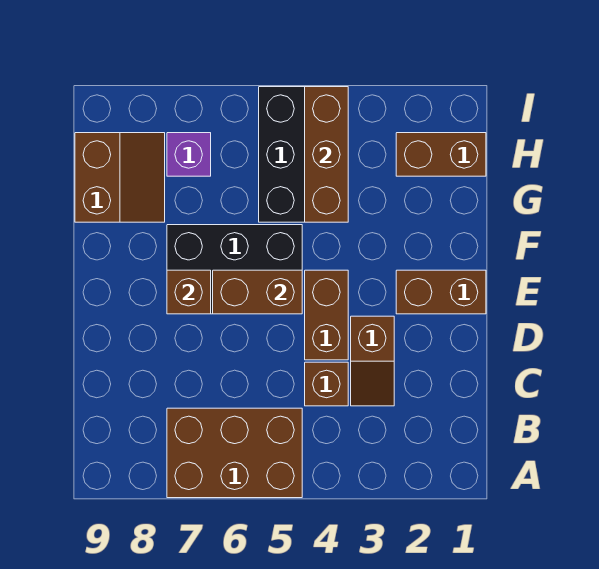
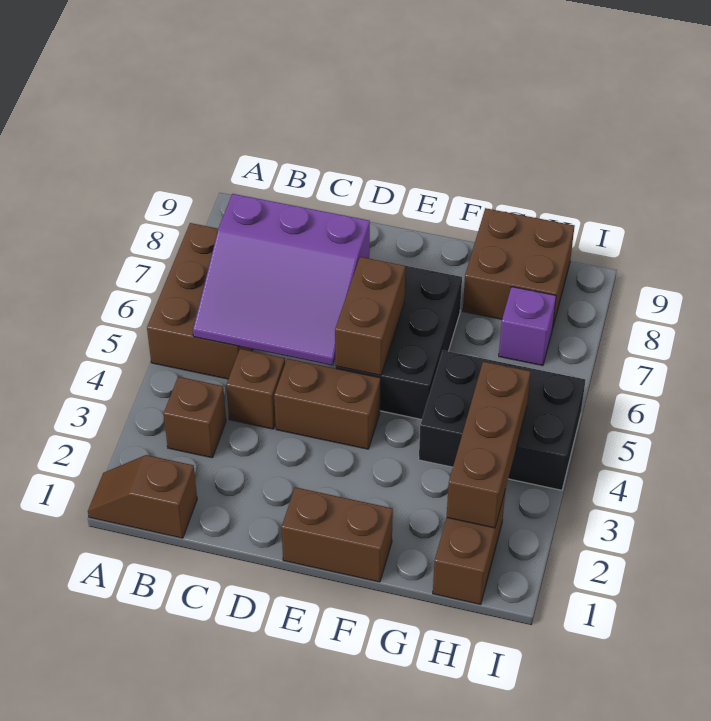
none -> purple slope B5:D7 level 2 top 7
brown slope C3:D3 level 1 top D -> brown slope A1:B1 level 1 top B
brown brick E1:E2 level 1 -> brown brick E1:F1 level 1
brown brick E7 level 2 -> brown brick B3 level 1
brown brick G4:I4 level 2 -> brown brick H2:H4 level 2
brown slope G8:H9 level 1 top 9 -> brown brick G8:H9 level 1

